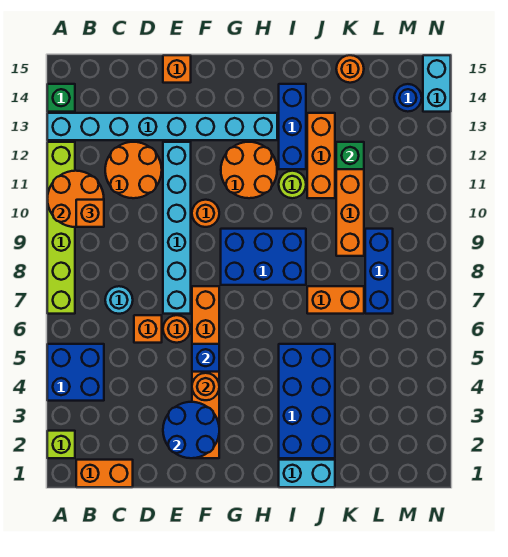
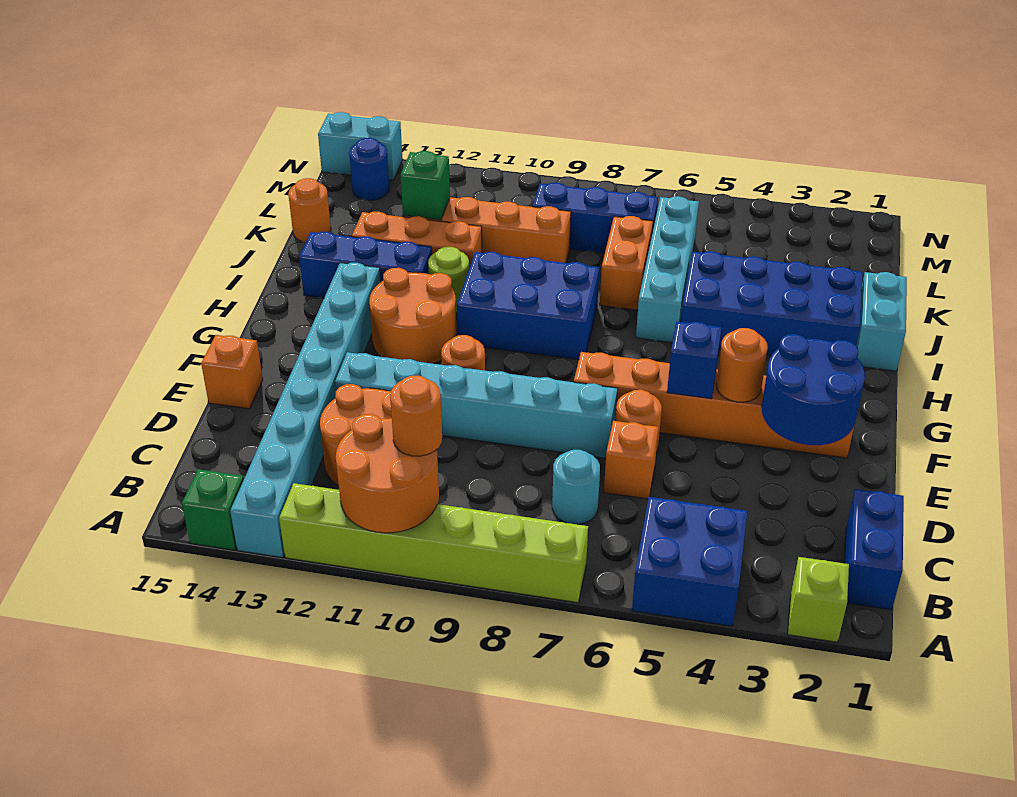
orange brick B1:C1 level 1 -> blue brick B1:C1 level 1
orange brick B10 level 3 -> orange round brick B10 level 3
blue brick G8:I9 level 1 -> blue brick H8:I10 level 1
none -> cyan brick I6:L6 level 1

